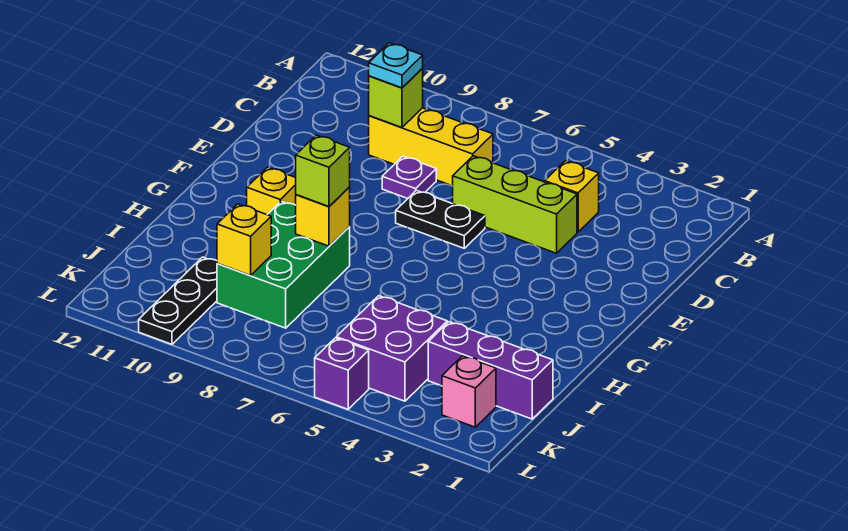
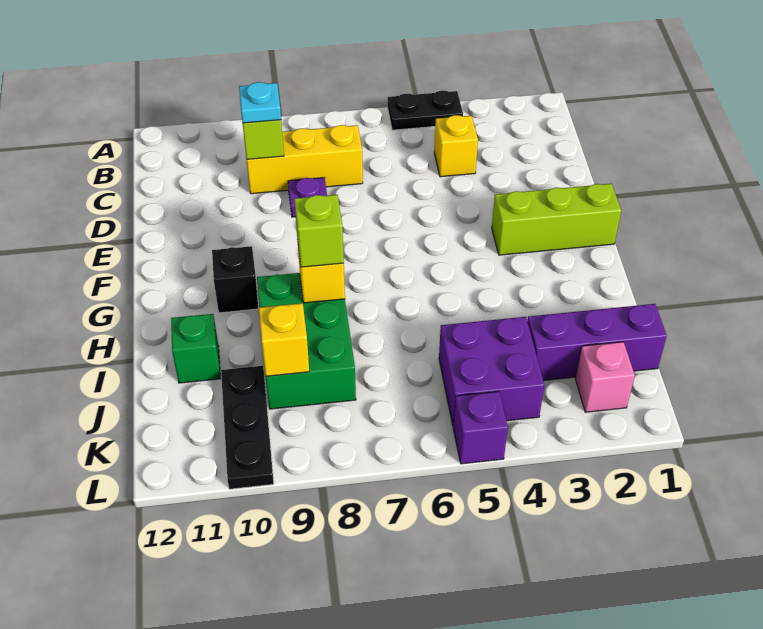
lime brick D4:D6 level 1 -> lime brick F1:F3 level 1
black plate E6:E7 level 1 -> black plate A4:A5 level 1
yellow brick G10 level 1 -> black brick G10 level 1
none -> green brick I11 level 1

